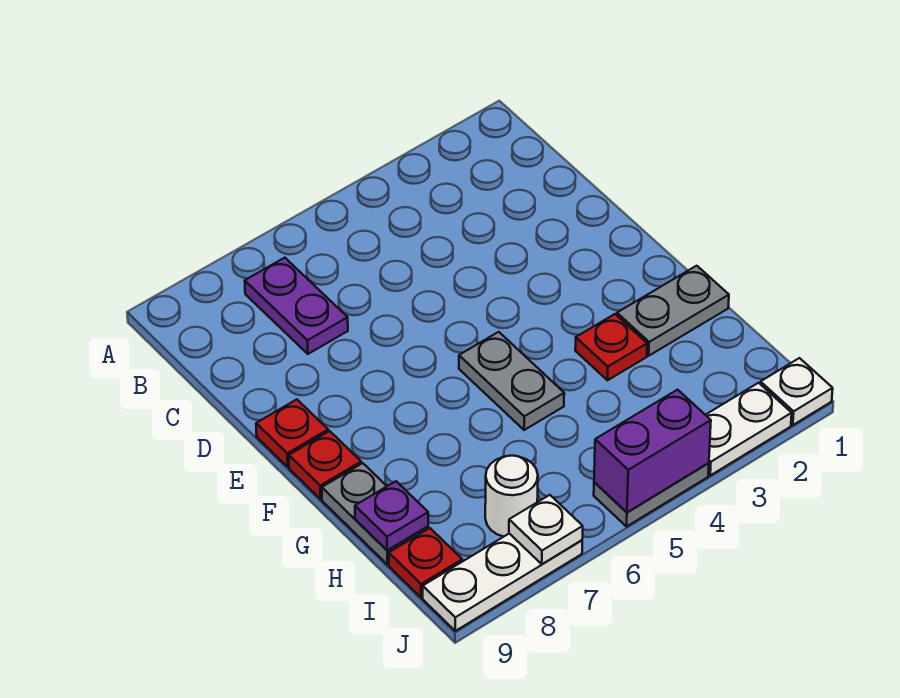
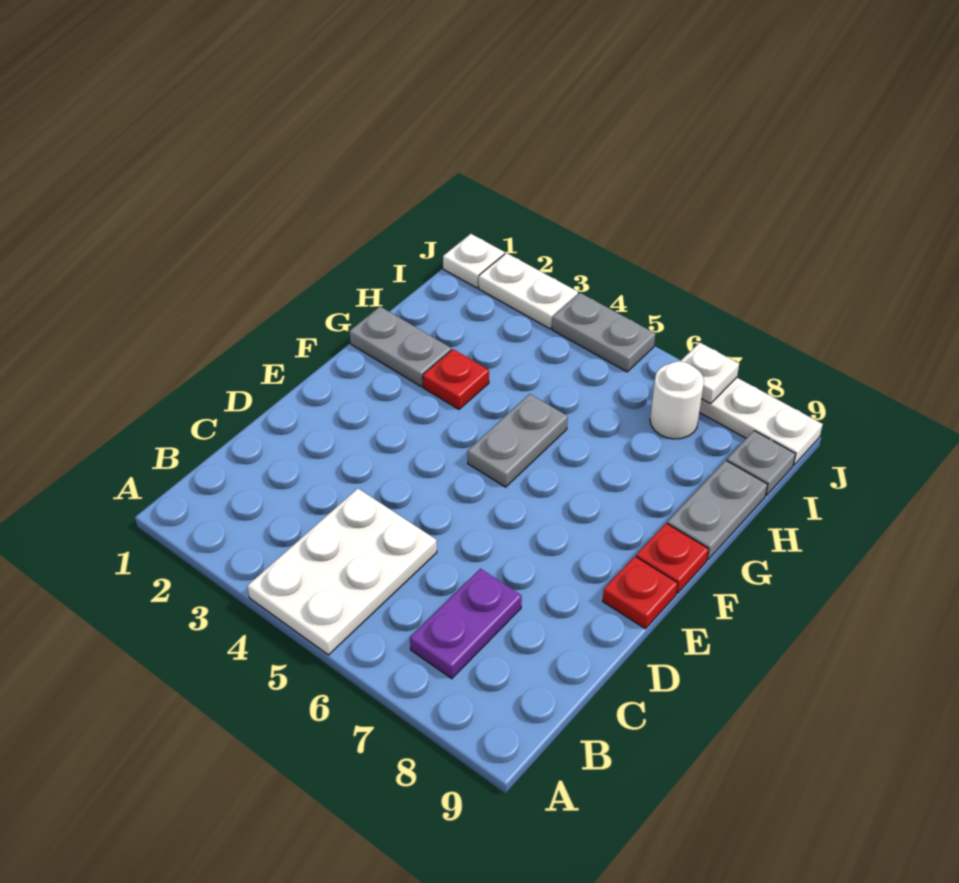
none -> white plate A4:C5 level 1
purple plate H9 level 2 -> none
red plate I9 level 1 -> grey plate I9 level 1
purple brick J4:J5 level 2 -> none

